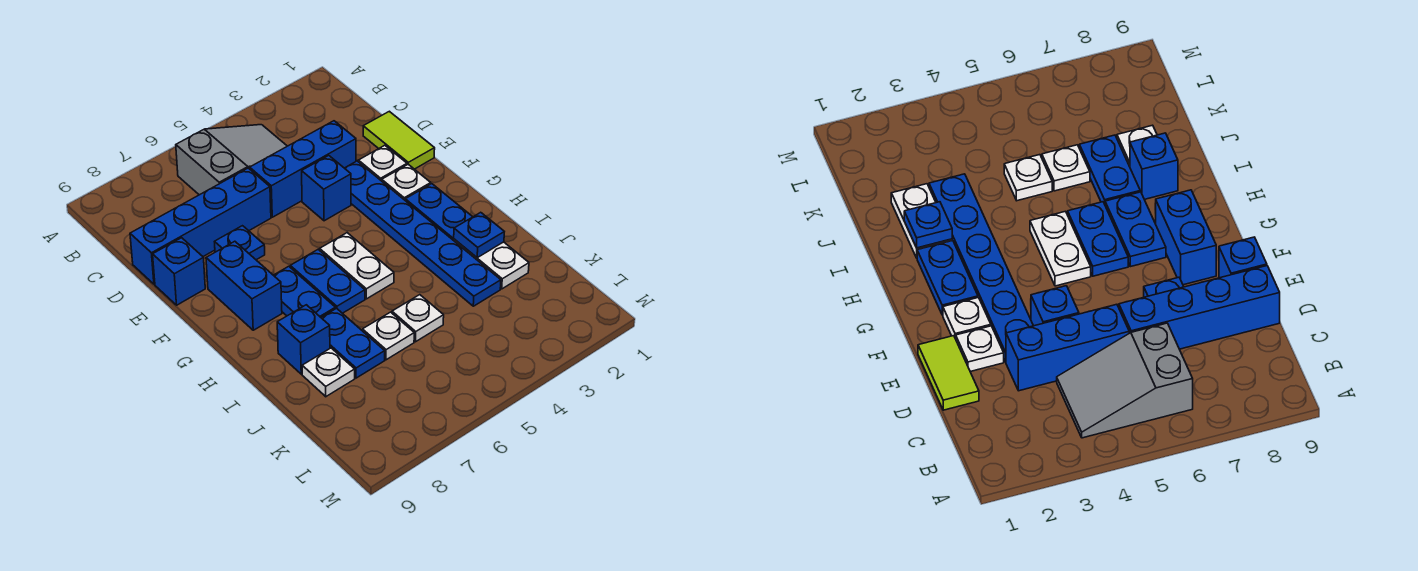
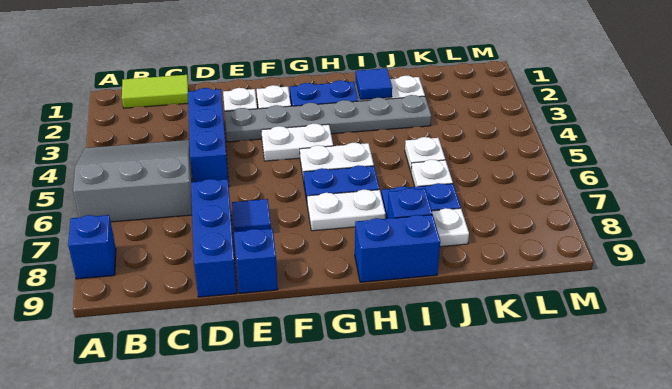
grey slope B4:C6 level 1 top 6 -> grey slope A4:C6 level 1 top 6
lime tile D1:E1 level 1 -> lime tile B1:C1 level 1
blue brick D6:D9 level 1 -> blue brick D7:D9 level 1
blue plate E3:J3 level 1 -> grey plate E3:J3 level 1
blue brick E4 level 1 -> blue brick A8 level 1
blue plate E7 level 1 -> blue tile E7 level 1
none -> white plate F4:G4 level 1
blue brick F8:G8 level 1 -> blue brick H9:I9 level 1
blue plate G7:H7 level 1 -> white plate G7:H7 level 1
blue plate I2 level 2 -> blue tile I2 level 2

